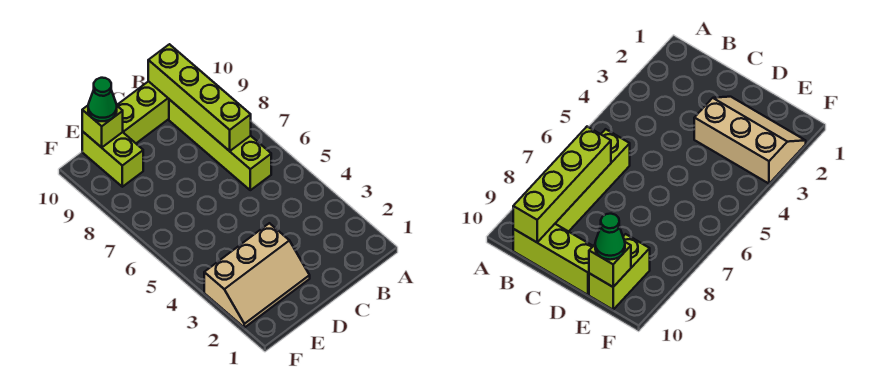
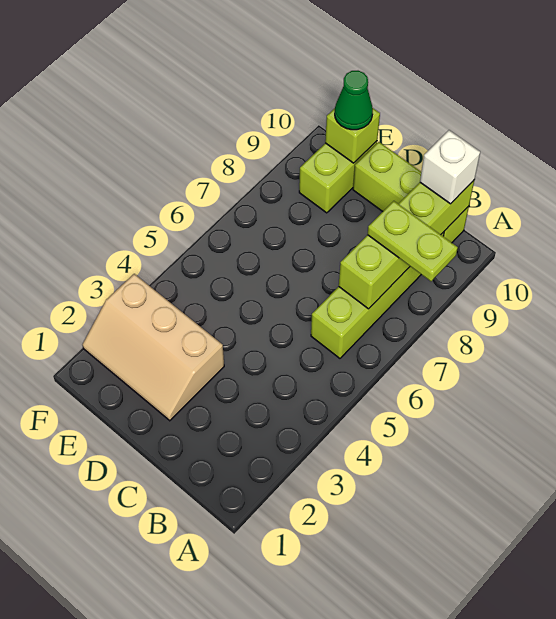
none -> lime plate A8:B8 level 3
none -> white brick B10 level 3

